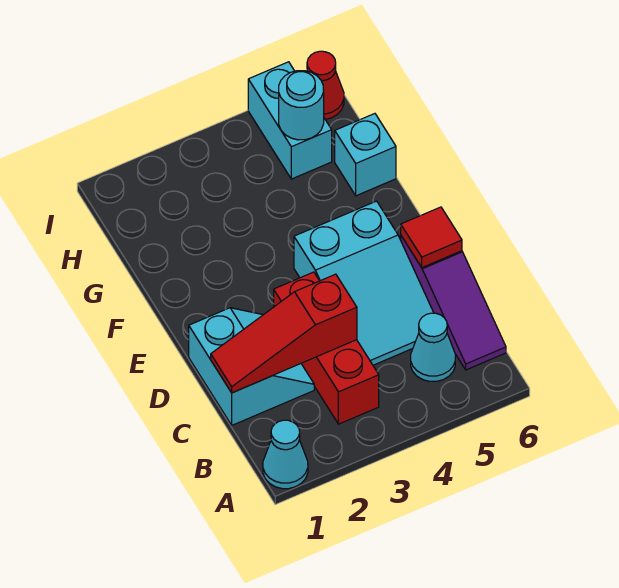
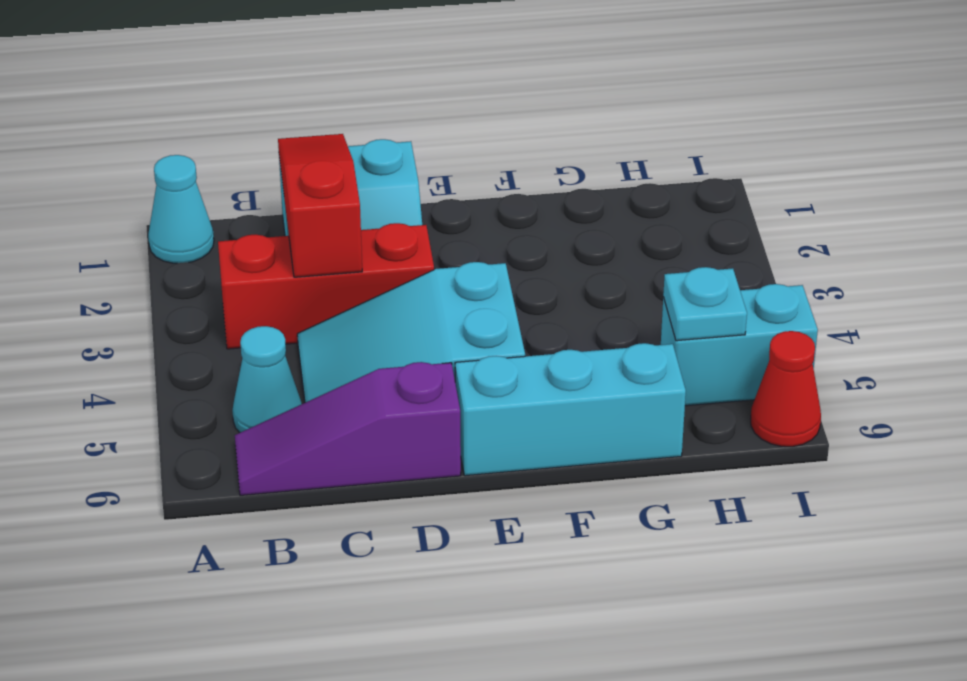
red tile D6 level 2 -> none
cyan brick G6 level 1 -> cyan brick E6:G6 level 1
cyan round brick H5 level 2 -> cyan plate H5 level 2

